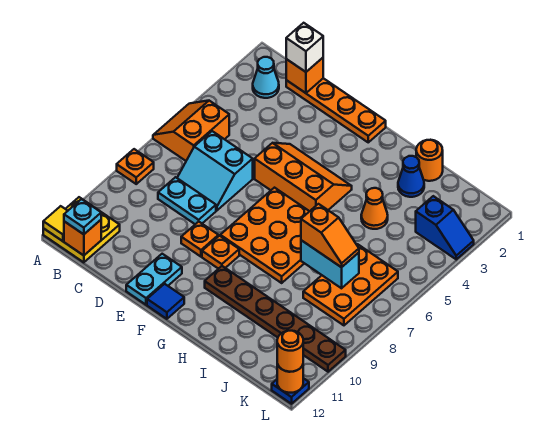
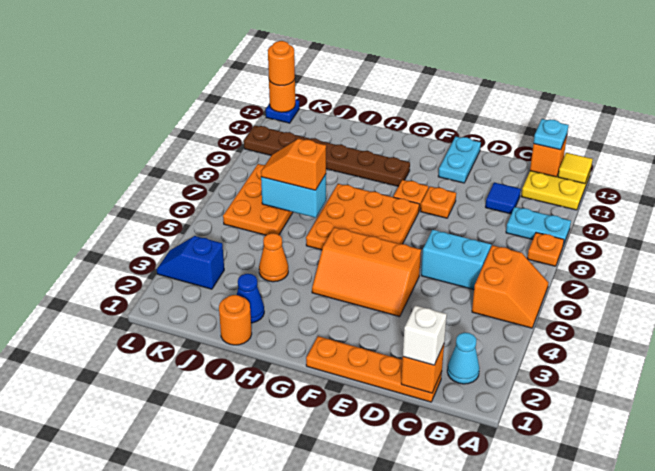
cyan plate C8:D8 level 1 -> cyan plate A9:B9 level 1
blue tile F12 level 1 -> blue tile C10 level 1

